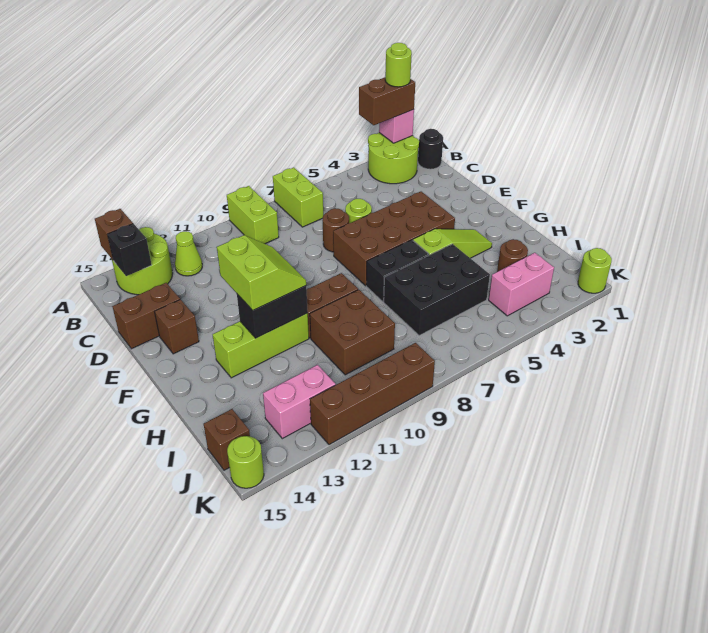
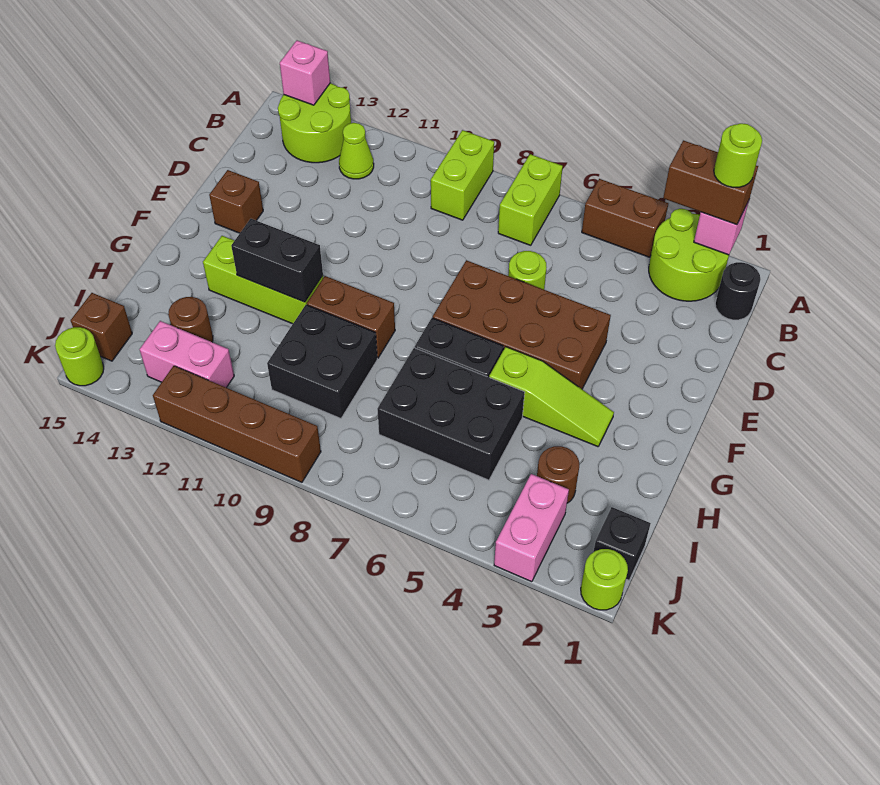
brown brick A14 level 2 -> pink brick A14 level 2
black brick B14 level 2 -> black brick J1 level 1
brown round brick D7 level 1 -> brown round brick I13 level 1
brown brick D14:D15 level 1 -> brown brick A4:A5 level 1
lime slope F11:G12 level 3 top 12 -> none
brown brick H9:I10 level 1 -> black brick H9:I10 level 1
pink brick J3:J4 level 1 -> pink brick J3:K3 level 1

